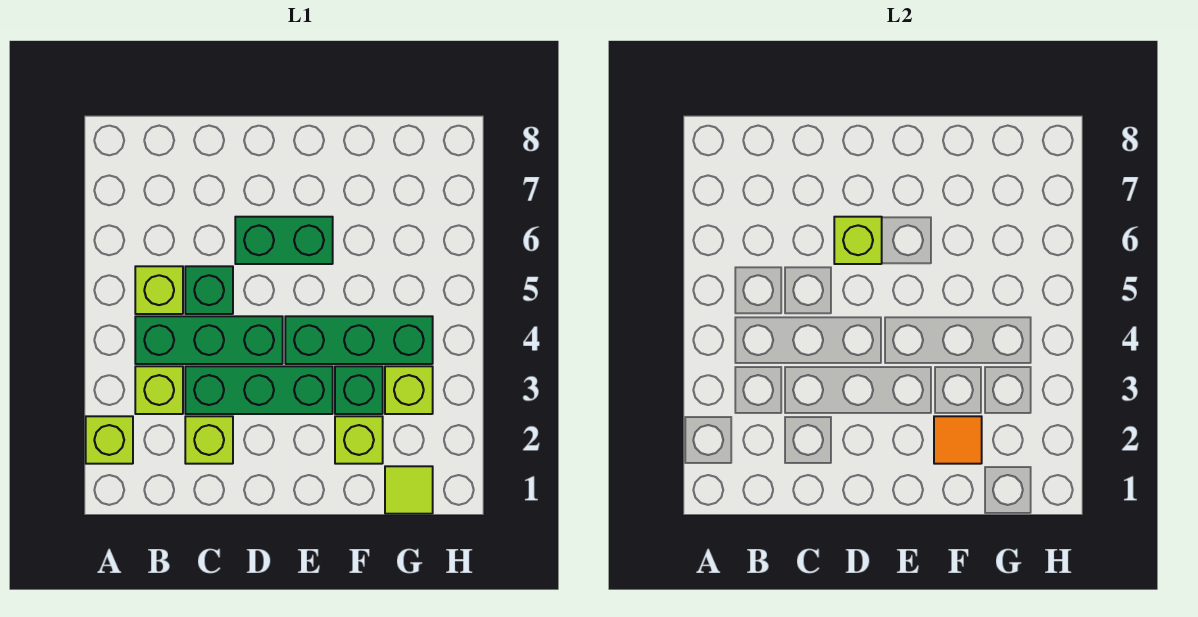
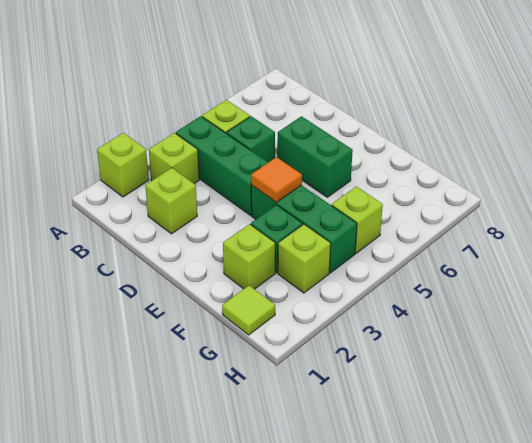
green brick C3:E3 level 1 -> none
lime brick D6 level 2 -> lime brick G5 level 1
orange tile F2 level 2 -> orange tile E4 level 2

